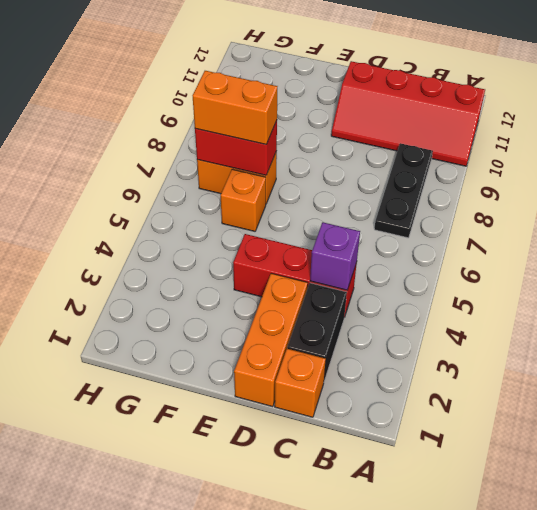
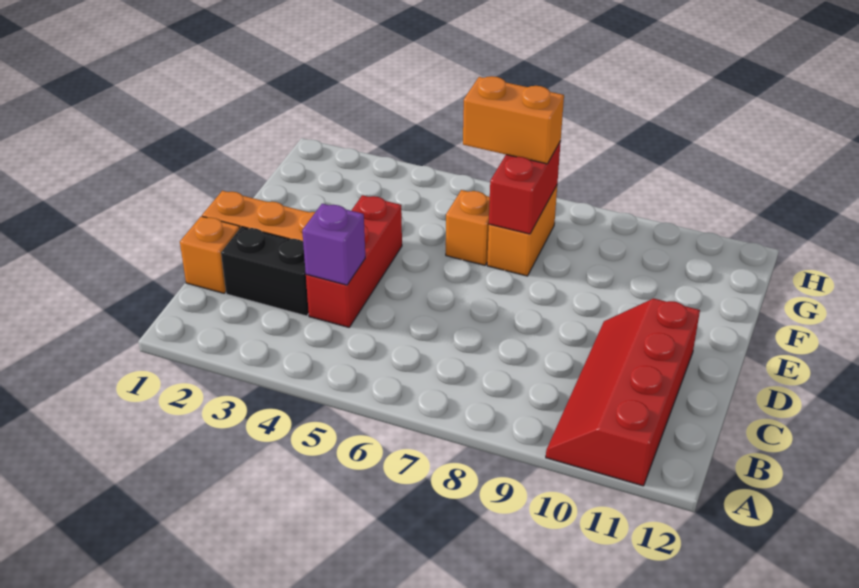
black plate B7:B9 level 1 -> none
orange brick F7:G7 level 3 -> orange brick G6:G7 level 3

